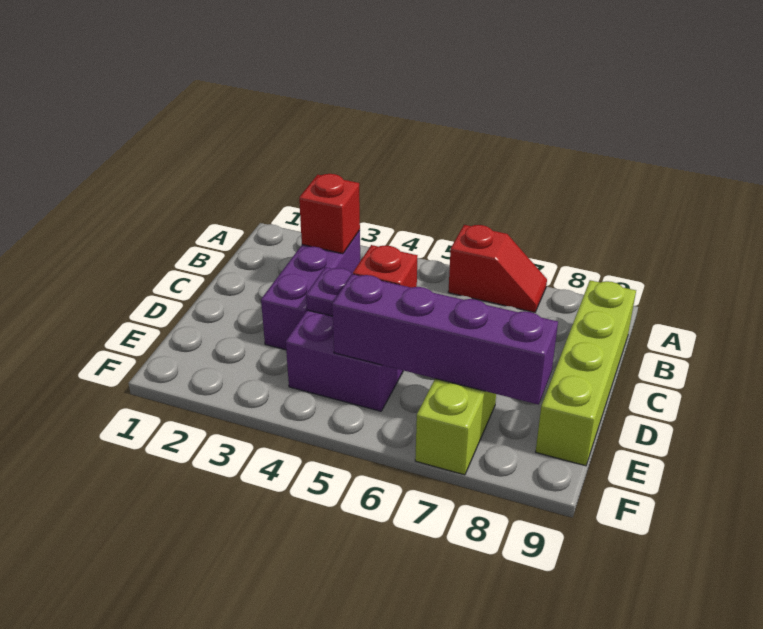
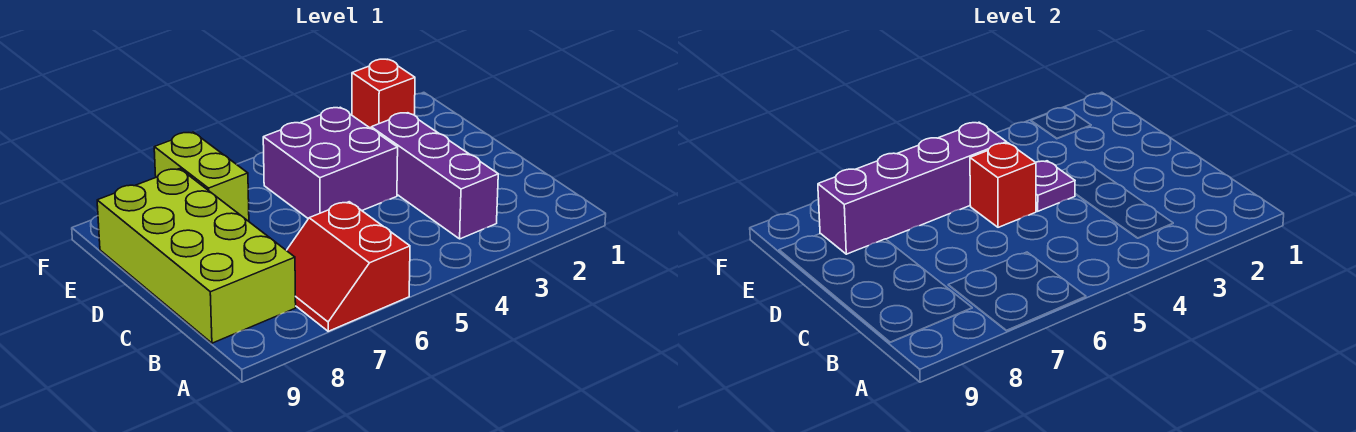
red slope A6:A7 level 1 top 6 -> red slope A6:B7 level 1 top 6
red brick B3 level 2 -> red brick F2 level 1
lime brick B9:E9 level 1 -> lime brick B8:E9 level 1

